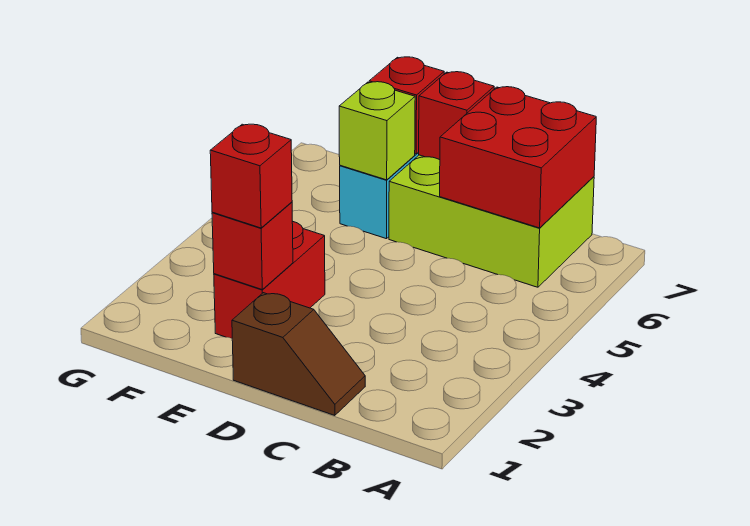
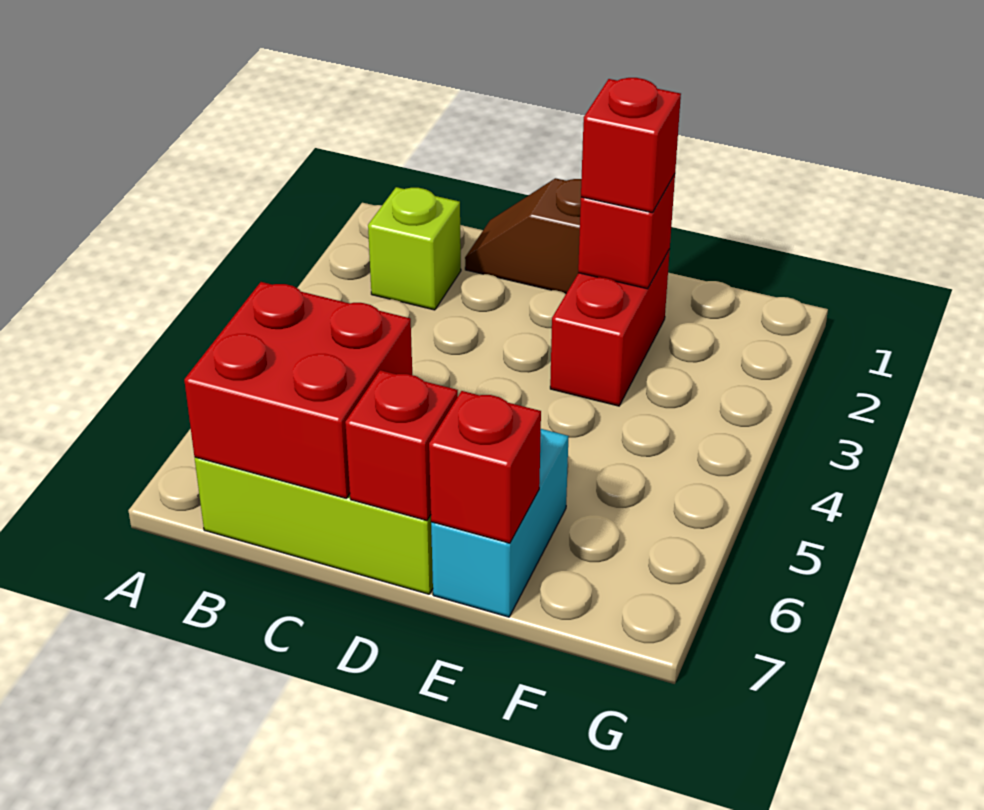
lime brick E6 level 2 -> lime brick B2 level 1

